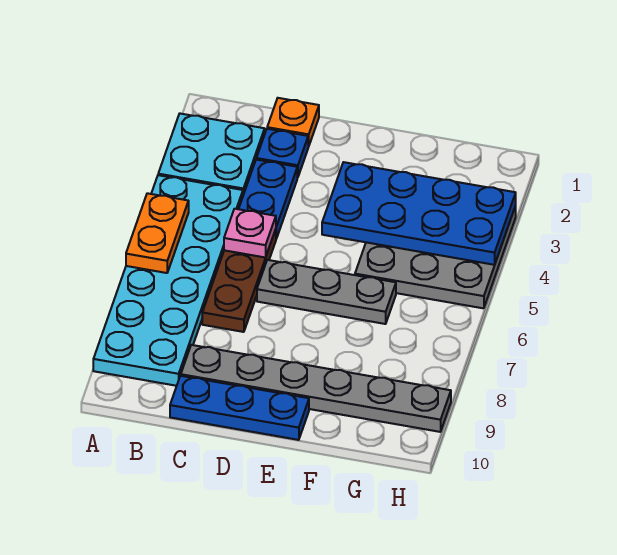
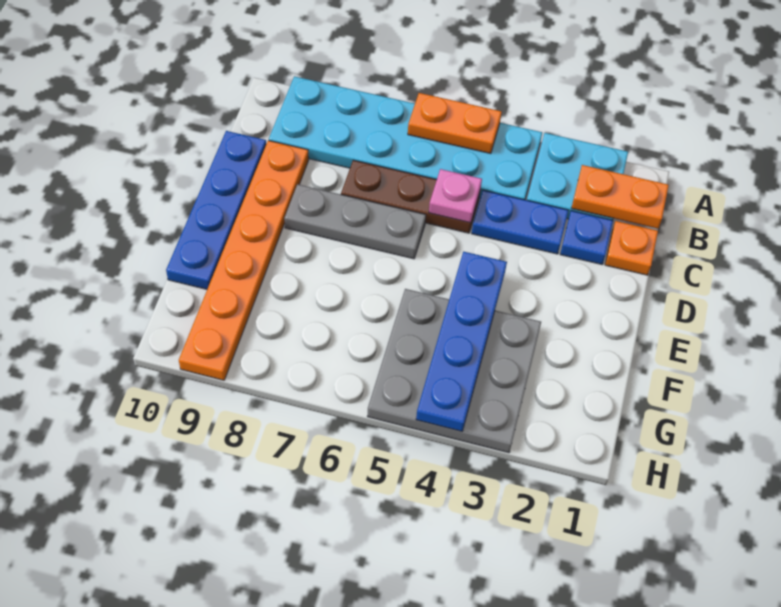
none -> orange plate B1:B2 level 2
grey plate C9:H9 level 1 -> orange plate C9:H9 level 1
blue plate C10:E10 level 1 -> blue plate C10:F10 level 1
grey plate D6:F6 level 1 -> grey plate D6:D8 level 1
blue plate E3:H4 level 2 -> blue plate E4:H4 level 2

